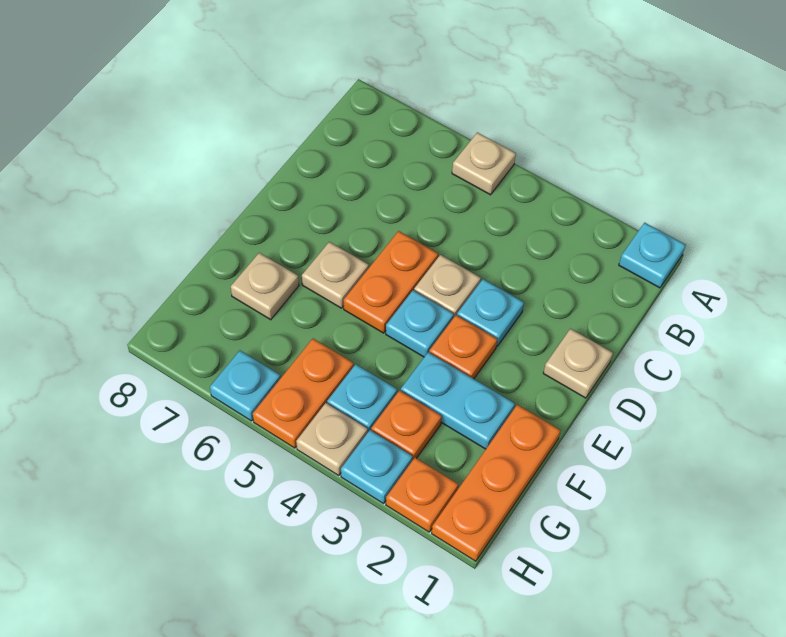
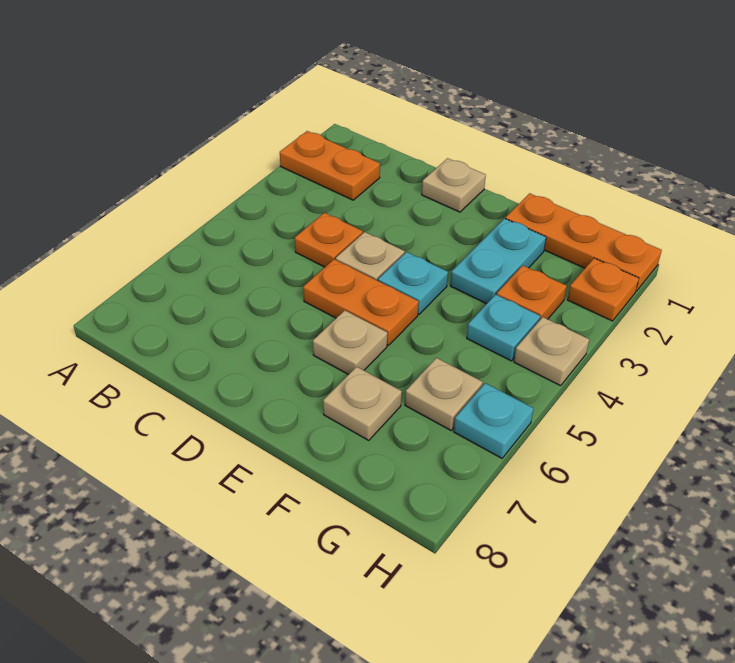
cyan plate A1 level 1 -> none
tan plate A5 level 1 -> tan plate G6 level 1
cyan plate D3 level 1 -> none
orange plate E3 level 1 -> orange plate C4 level 1
orange plate G5:H5 level 1 -> orange plate A2:B2 level 1
cyan plate H3 level 1 -> none

